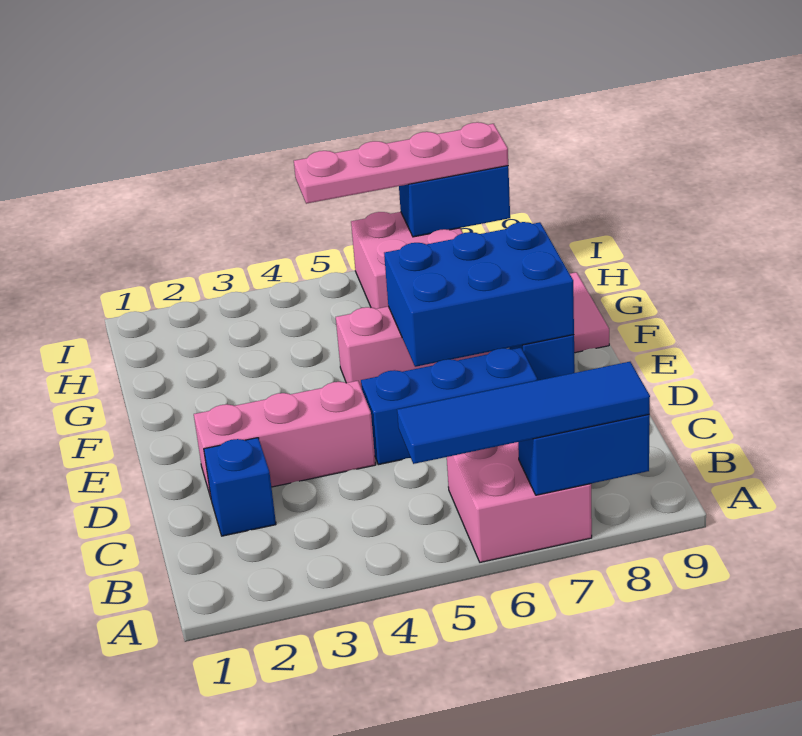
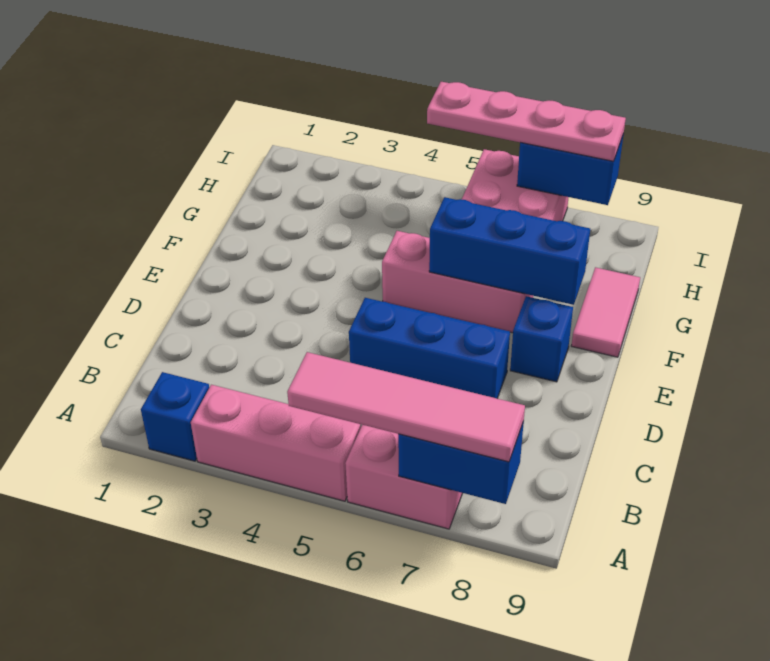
blue tile A5:A8 level 3 -> pink tile A5:A8 level 3
blue brick C2 level 1 -> blue brick A2 level 1
pink brick D2:D4 level 1 -> pink brick A3:A5 level 1
blue brick E6:F8 level 2 -> blue brick F6:F8 level 2

